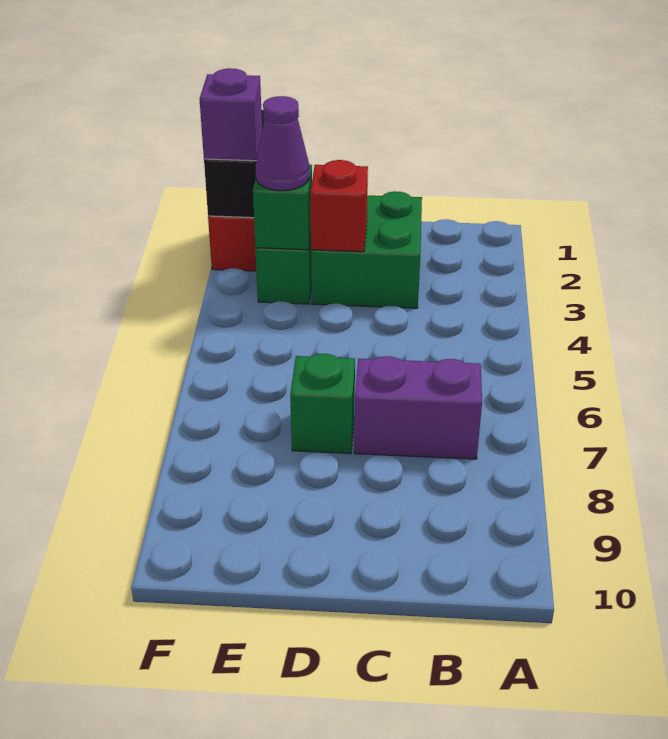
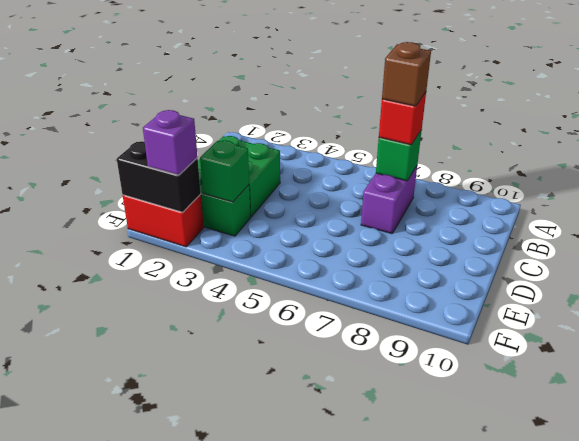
none -> brown brick B7 level 4
red brick D3 level 2 -> red brick B7 level 3
green brick D7 level 1 -> green brick B7 level 2
purple cone E3 level 3 -> none

